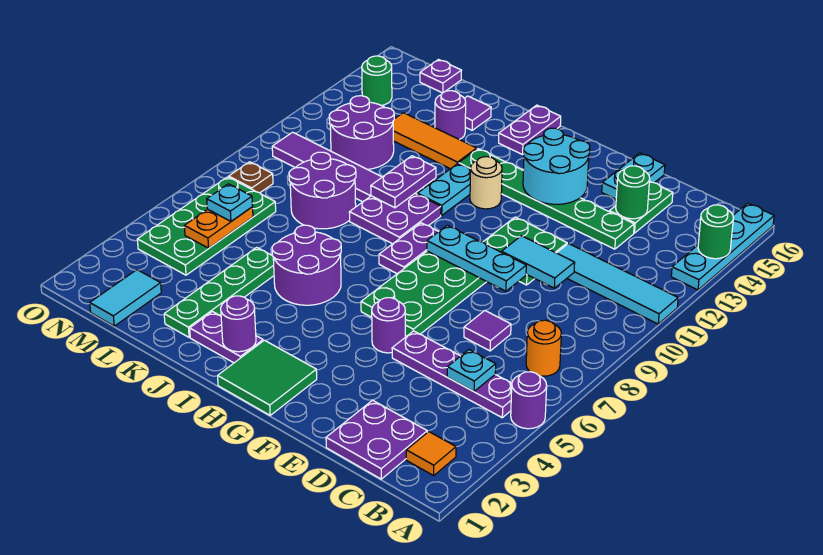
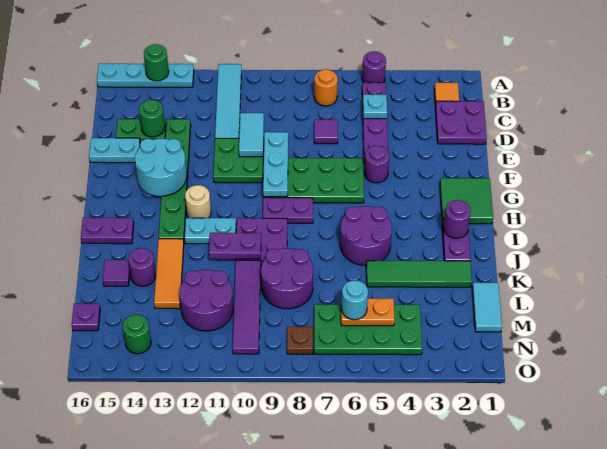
green plate K2:K5 level 1 -> green tile K2:K5 level 1
cyan tile M1:M2 level 1 -> cyan tile L1:M1 level 1
cyan plate M6 level 3 -> cyan round brick M6 level 3

